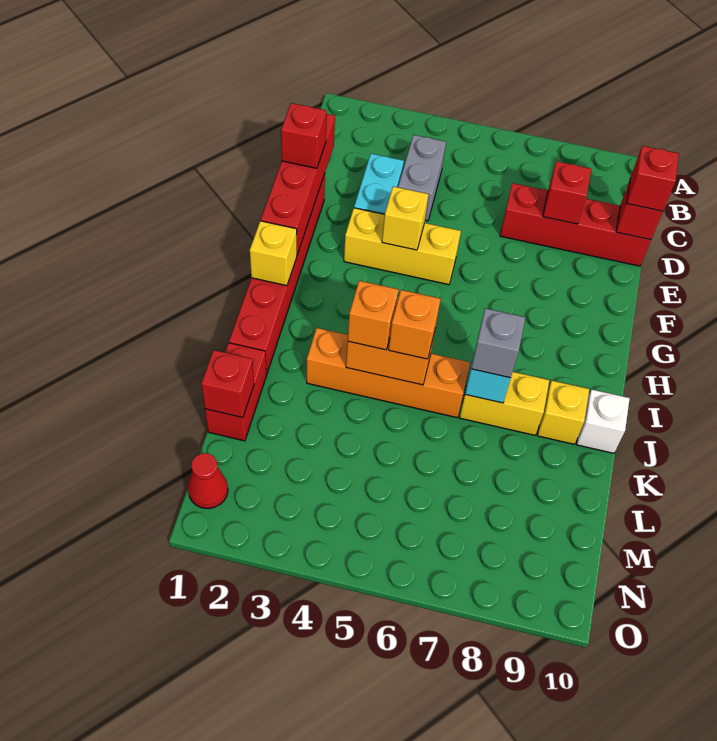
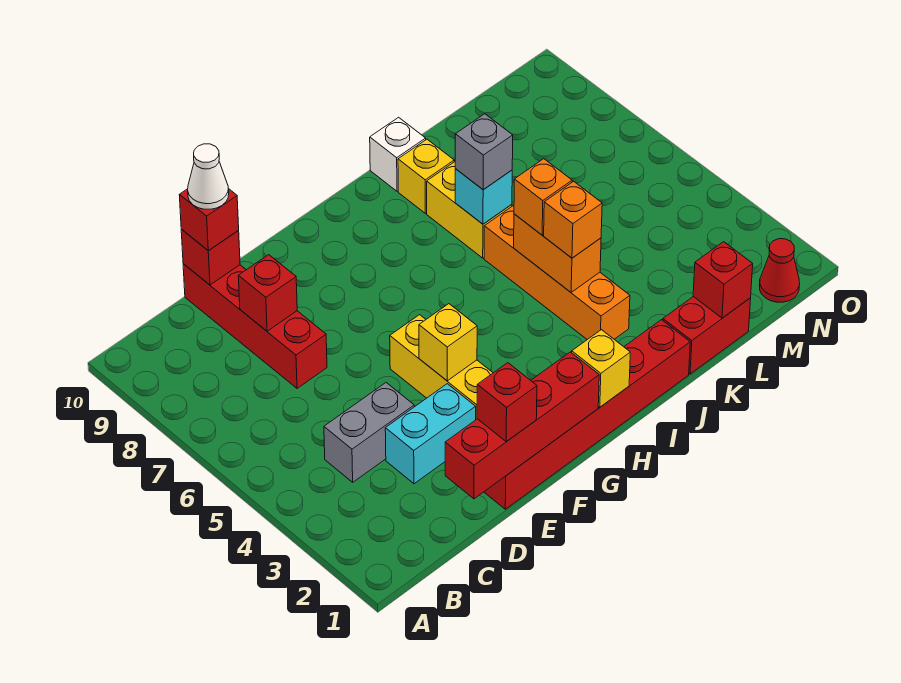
none -> white cone D10 level 4

